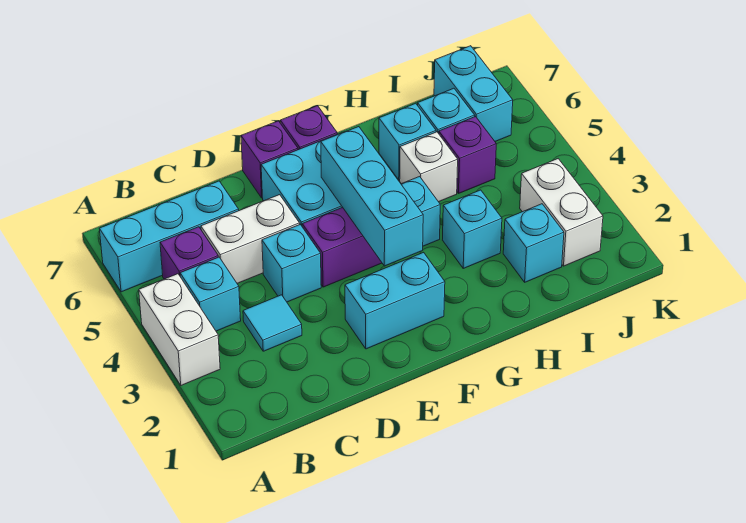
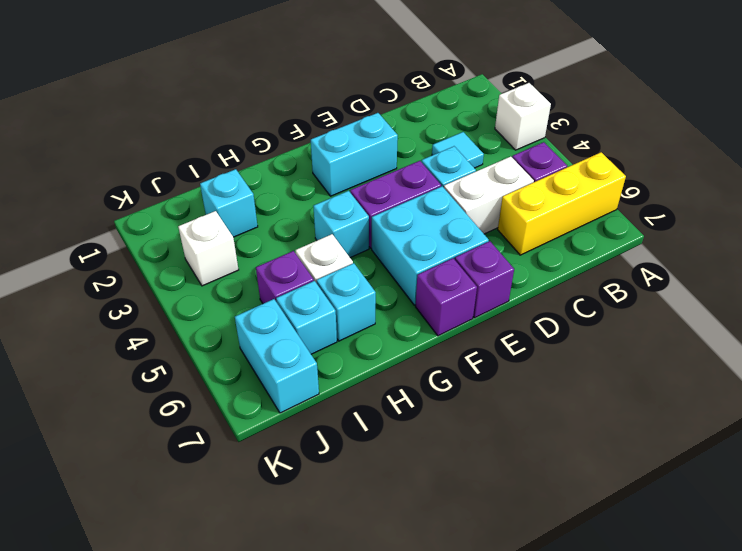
white brick A3:A4 level 1 -> white brick A3 level 1
cyan brick A6:C6 level 1 -> yellow brick A6:C6 level 1
cyan brick B4 level 1 -> none
cyan brick F3:F5 level 2 -> none
cyan brick H3 level 1 -> none
white brick J2:J3 level 1 -> white brick J3 level 1

